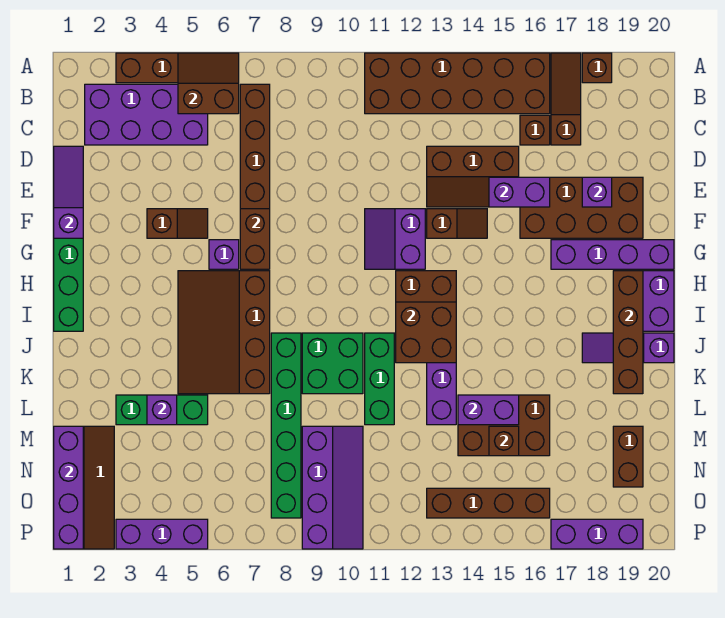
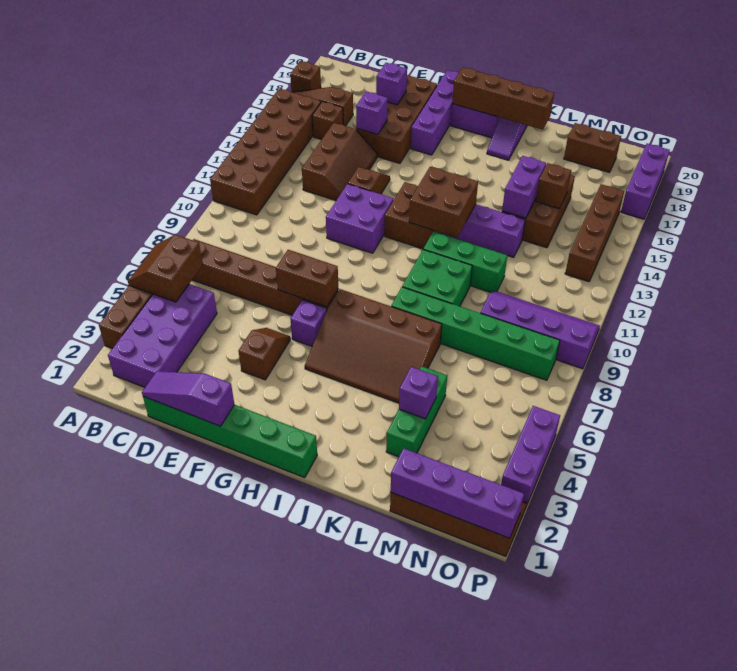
purple brick E15:E16 level 2 -> purple brick E16 level 2
purple slope F11:G12 level 1 top 12 -> purple brick F11:G12 level 1

